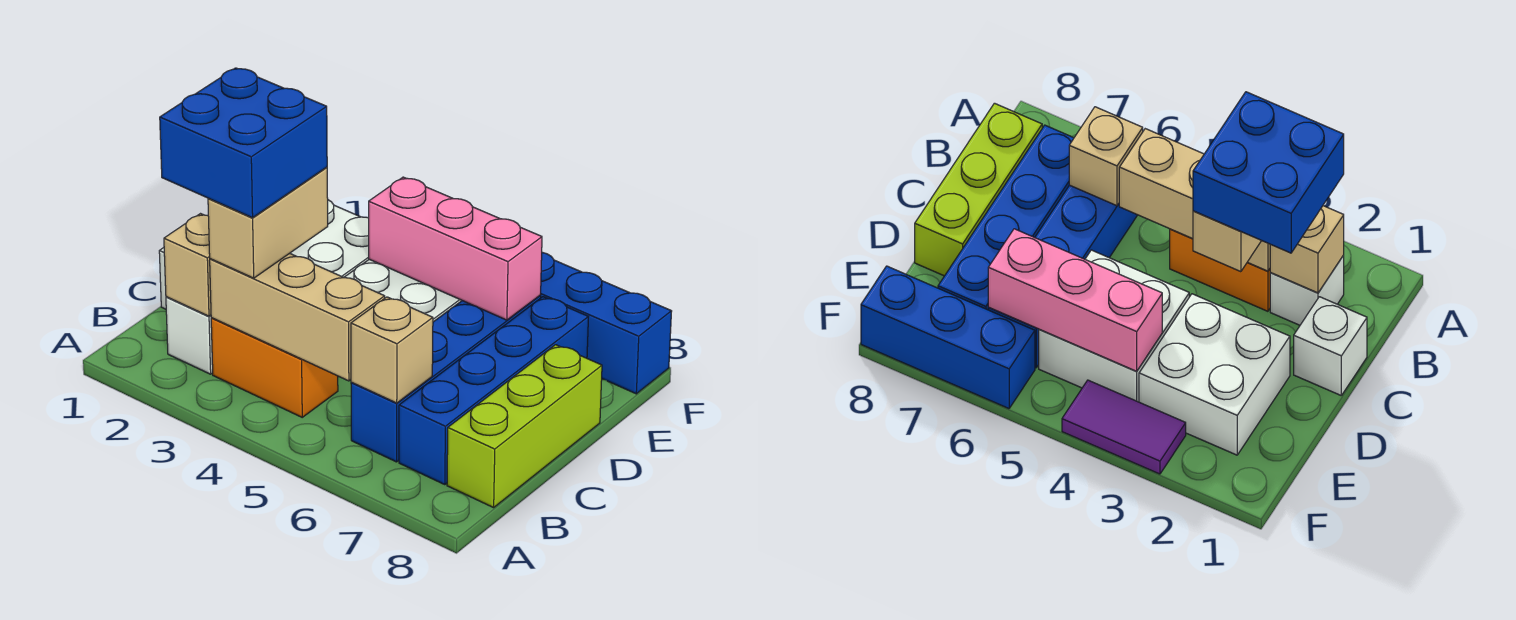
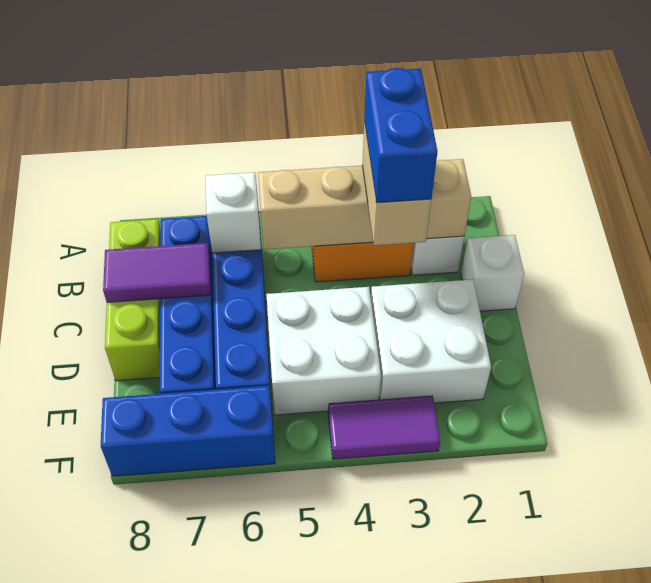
blue brick B2:C3 level 4 -> blue brick B3:C3 level 4
tan brick B6 level 2 -> white brick B6 level 2
none -> purple tile C7:C8 level 2
pink brick E4:E6 level 2 -> none

